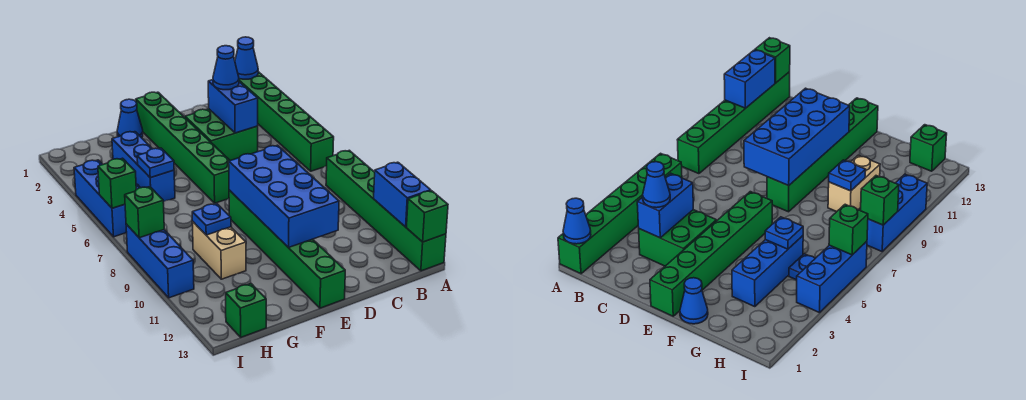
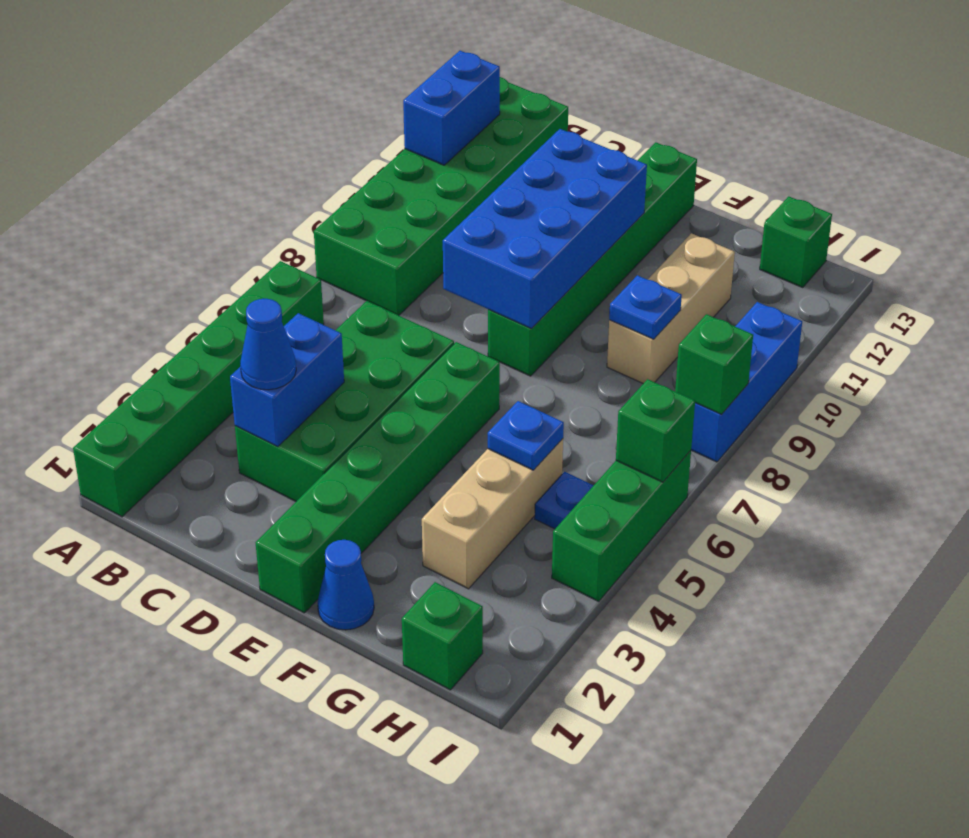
blue cone A1 level 2 -> none
green brick A8:A13 level 1 -> green brick A8:B13 level 1
green brick A13 level 2 -> green brick H1 level 1
green brick C3:D4 level 1 -> green brick C3:D6 level 1
blue brick G3:G5 level 1 -> tan brick G3:G5 level 1
tan brick G9:G10 level 1 -> tan brick G9:G11 level 1
blue brick I4:I6 level 1 -> green brick I4:I6 level 1

